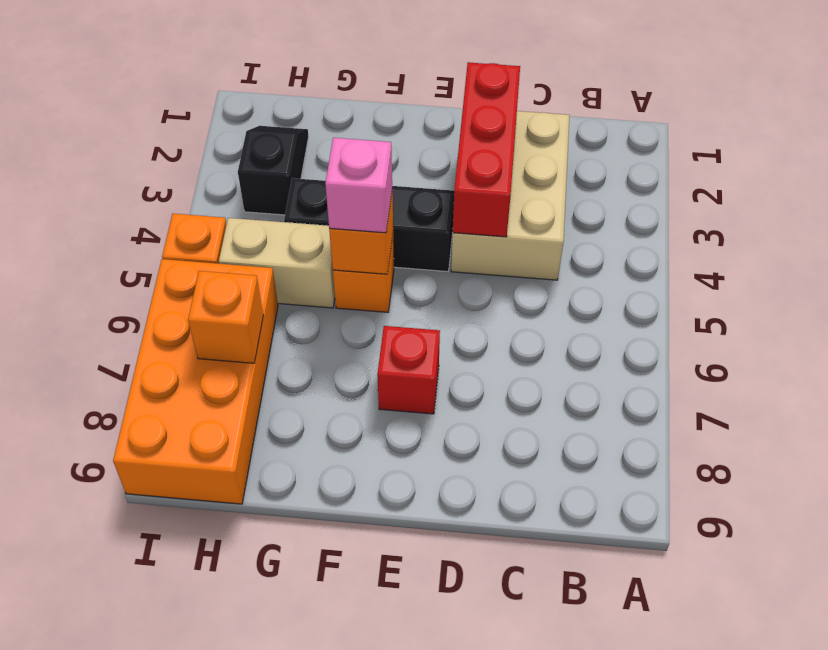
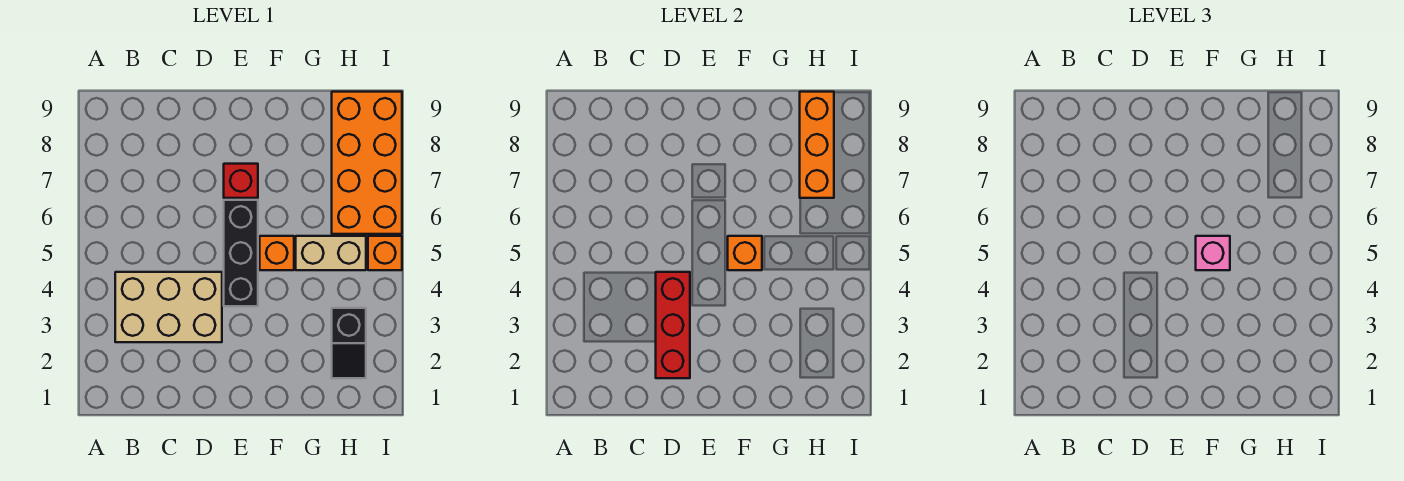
tan brick C2:D4 level 1 -> tan brick B3:D4 level 1
black brick E4:G4 level 1 -> black brick E4:E6 level 1
orange brick H7 level 2 -> orange brick H7:H9 level 2

